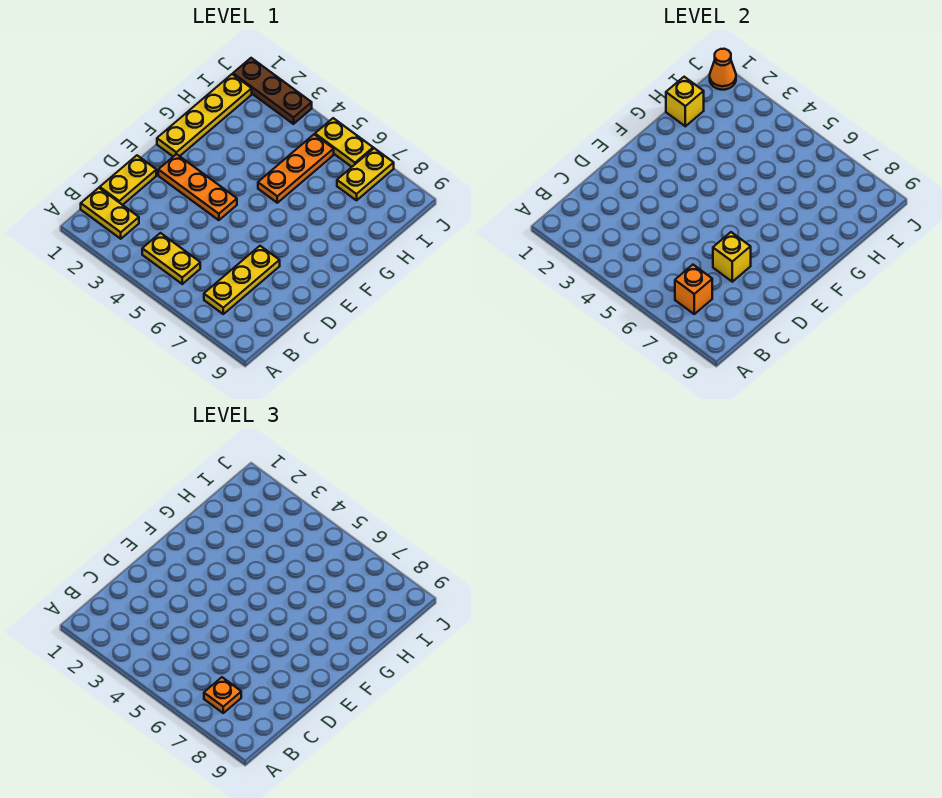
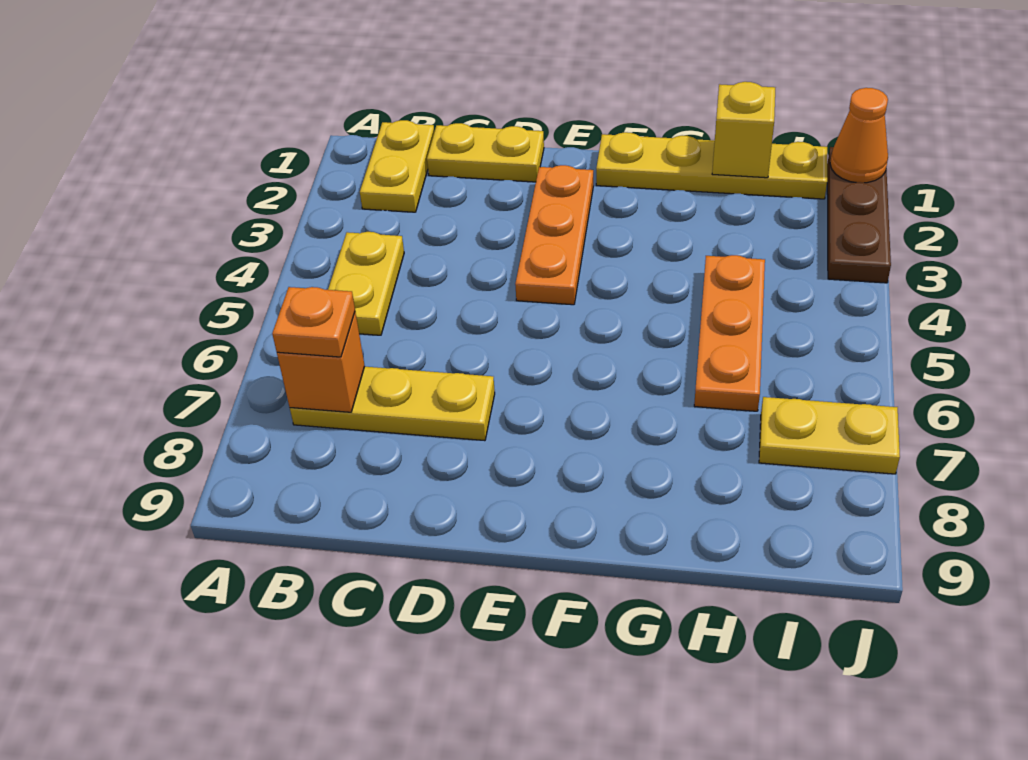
yellow brick D7 level 2 -> none
orange plate G5:I5 level 1 -> orange plate H4:H6 level 1
yellow plate J5:J6 level 1 -> none

